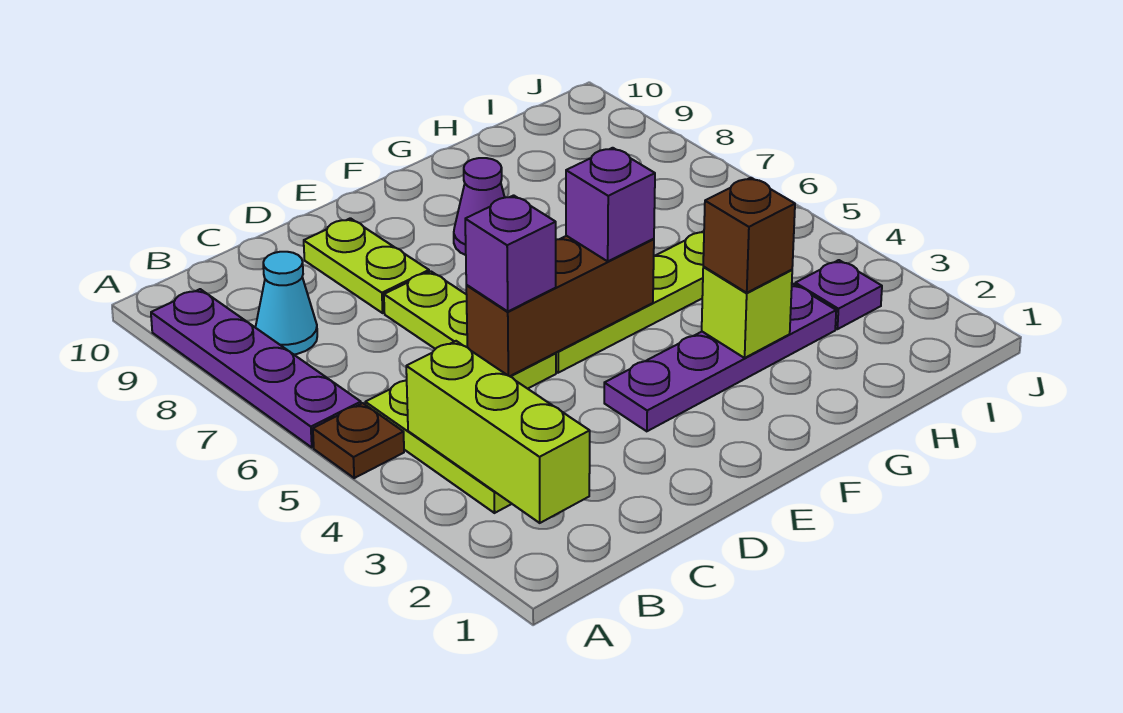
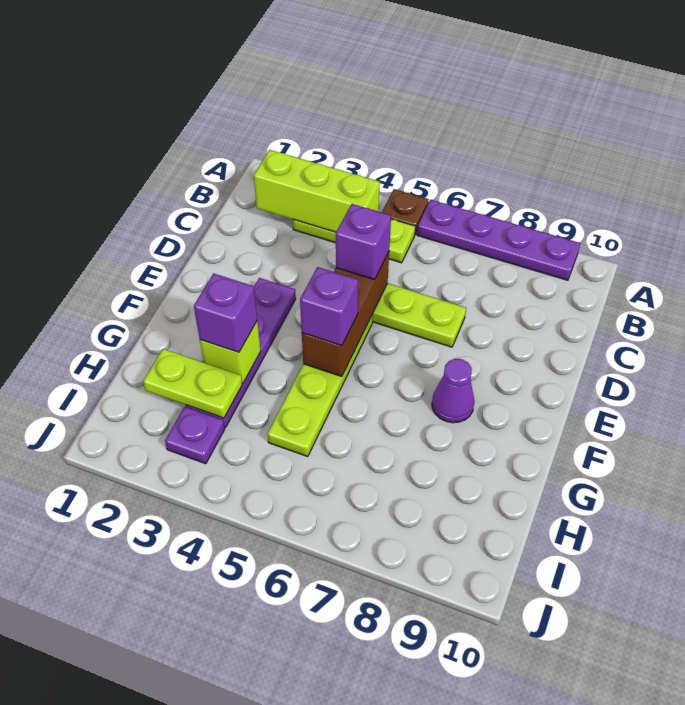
cyan cone B8 level 1 -> none
lime plate D8:D9 level 1 -> lime plate H2:H3 level 2
brown brick G3 level 3 -> purple brick G3 level 3

